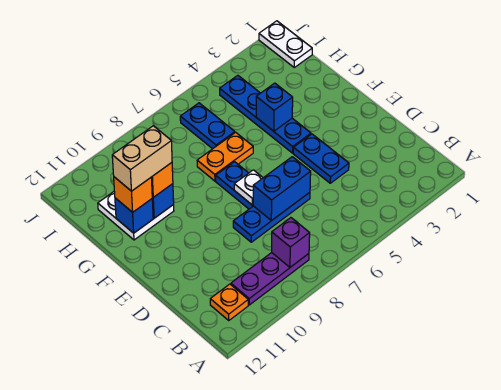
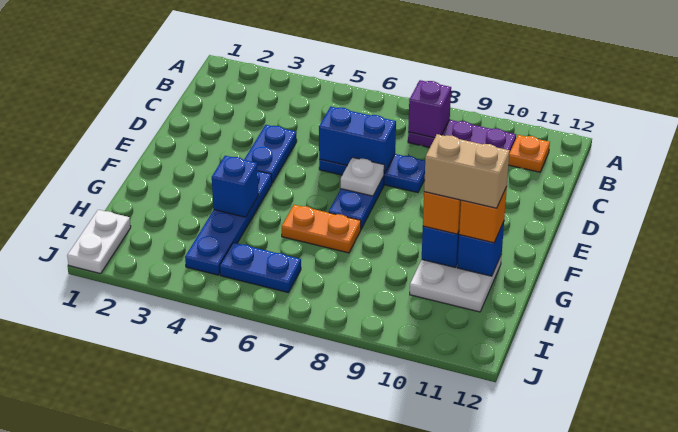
blue plate H6:I6 level 1 -> blue plate I5:I6 level 1

